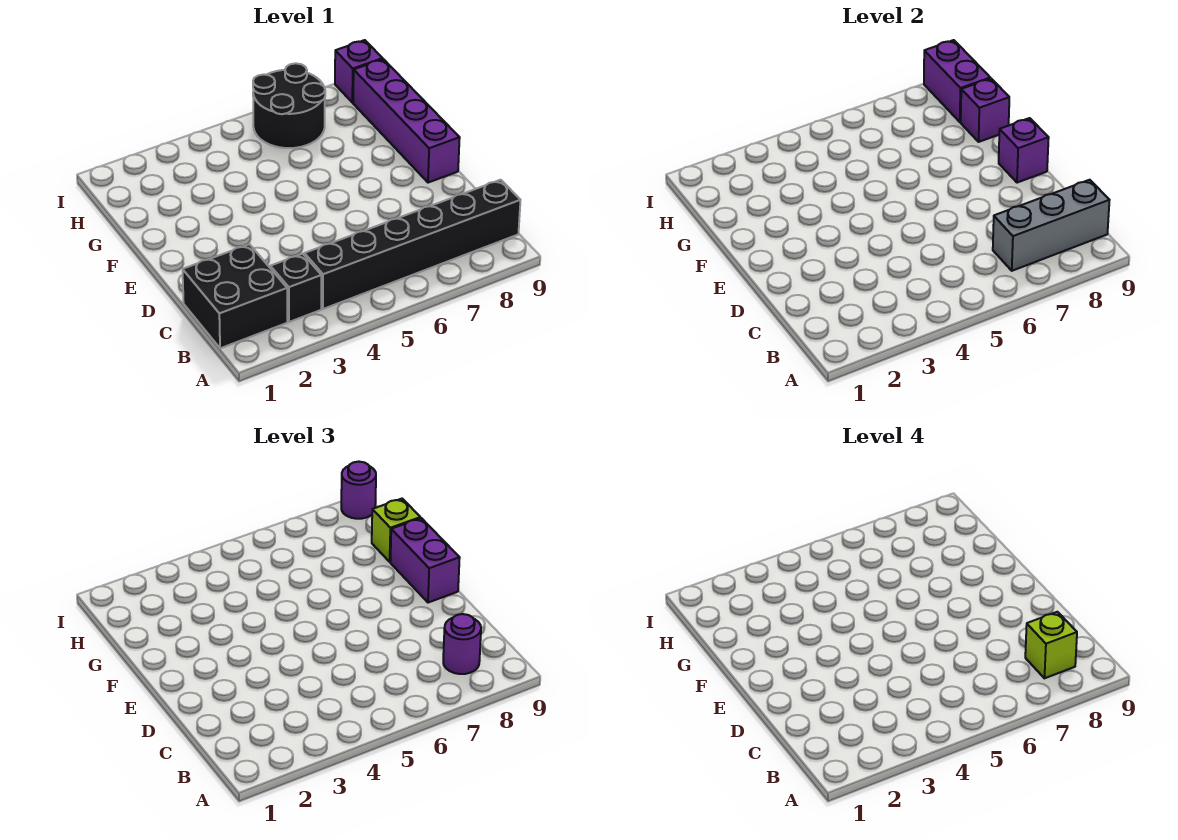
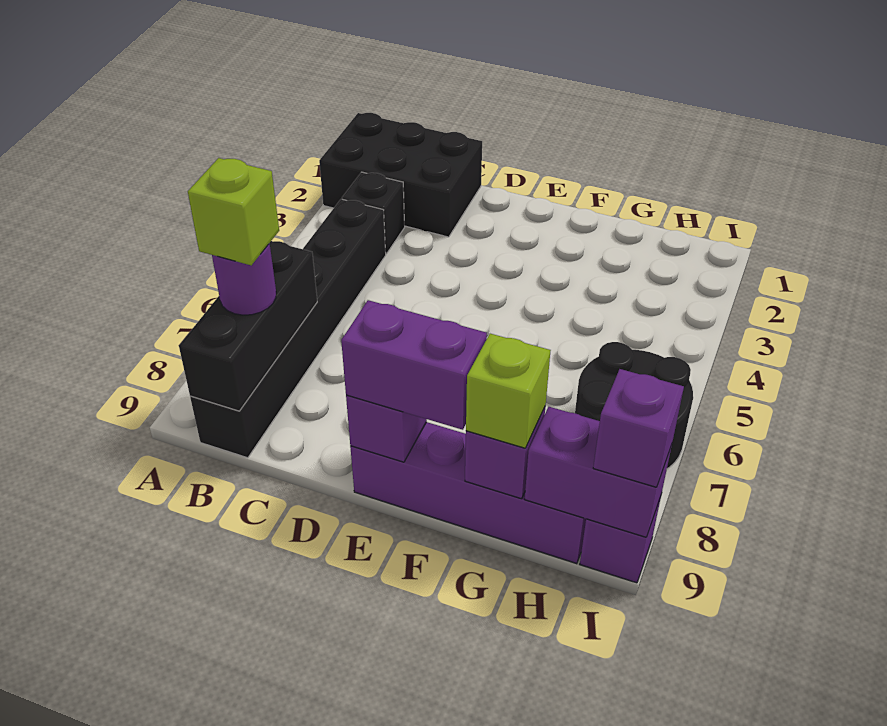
black brick B1:C2 level 1 -> black brick A1:C2 level 1
grey brick B7:B9 level 2 -> black brick B7:B9 level 2
purple round brick I9 level 3 -> purple brick I9 level 3

